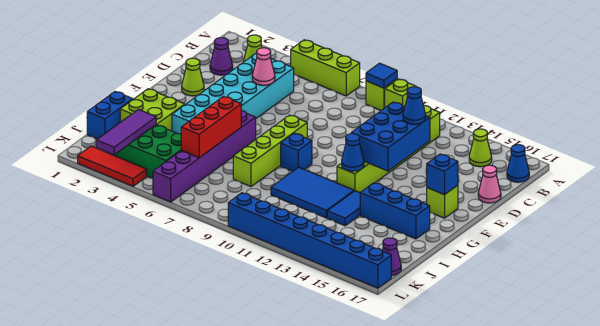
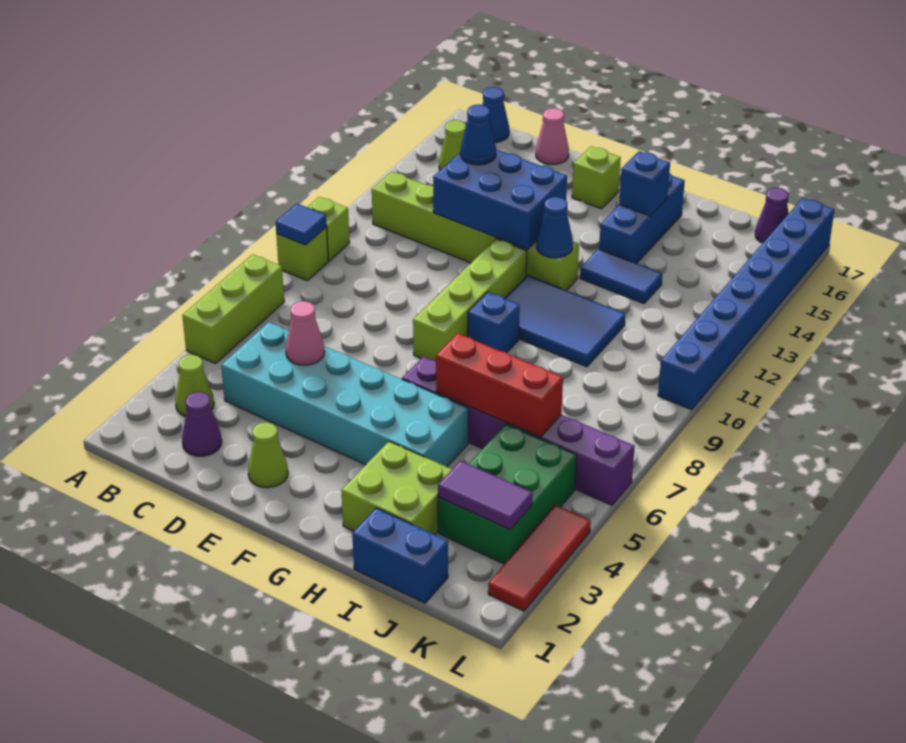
lime brick F8:I8 level 1 -> lime brick F8:F11 level 1
blue brick F16 level 2 -> blue brick H15 level 2
blue tile H10:I12 level 1 -> blue tile G10:I11 level 1
purple tile J3:L3 level 2 -> purple tile J3:K3 level 2

